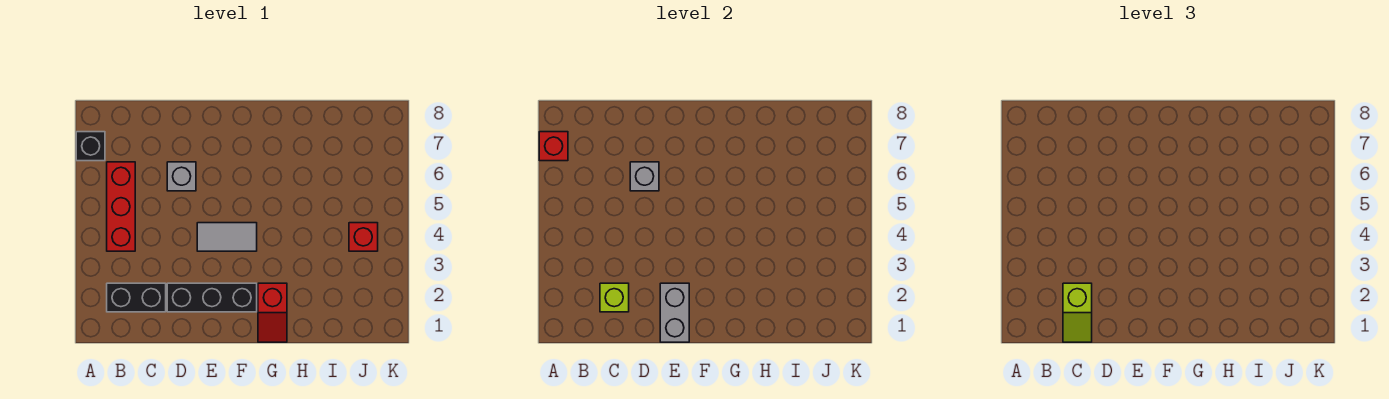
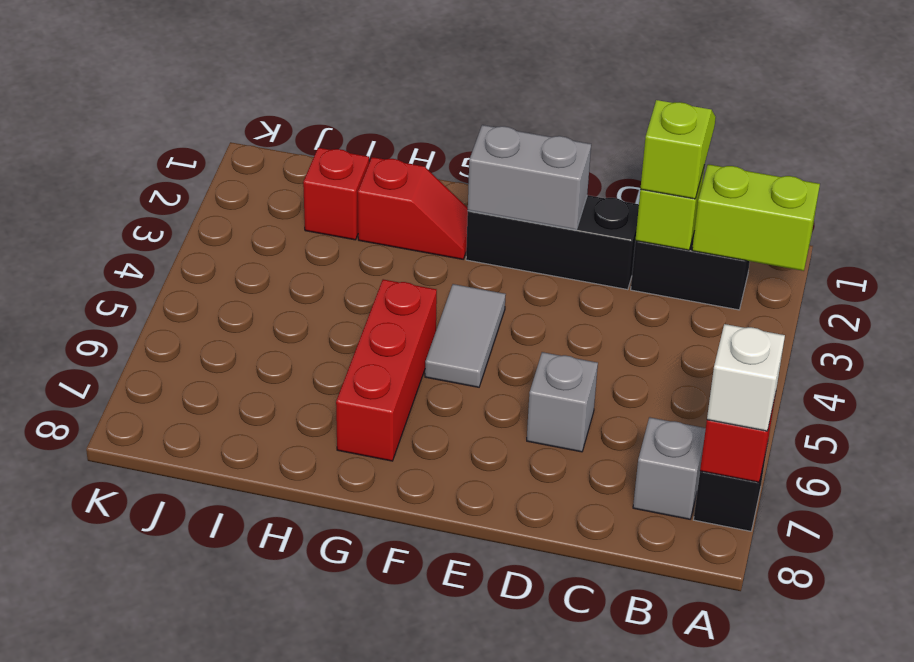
none -> lime brick A2:B2 level 2
none -> white brick A7 level 3
red brick B4:B6 level 1 -> red brick G5:G7 level 1
grey brick D6 level 2 -> grey brick B7 level 1
grey brick E1:E2 level 2 -> grey brick E2:F2 level 2
grey tile E4:F4 level 1 -> grey tile F4:F5 level 1
red slope G1:G2 level 1 top 2 -> red slope G2:H2 level 1 top H
red brick J4 level 1 -> red brick I2 level 1

